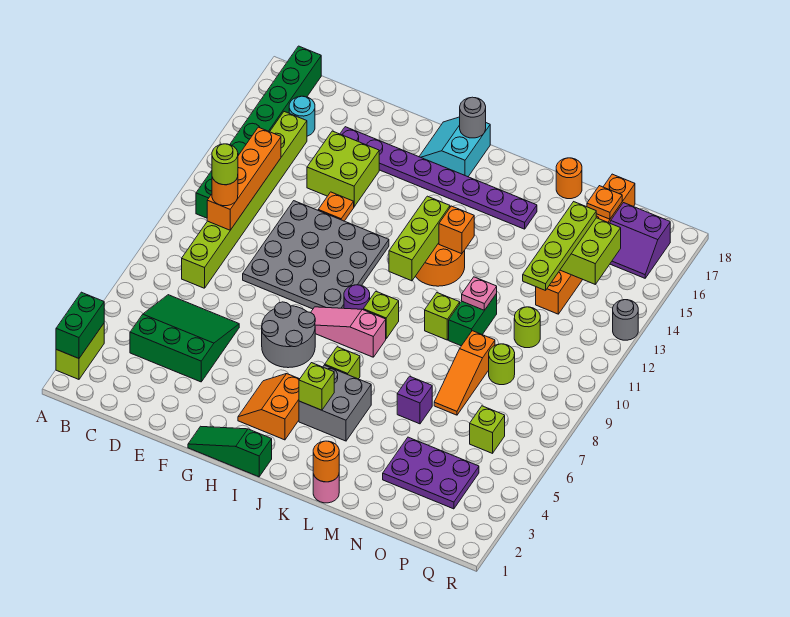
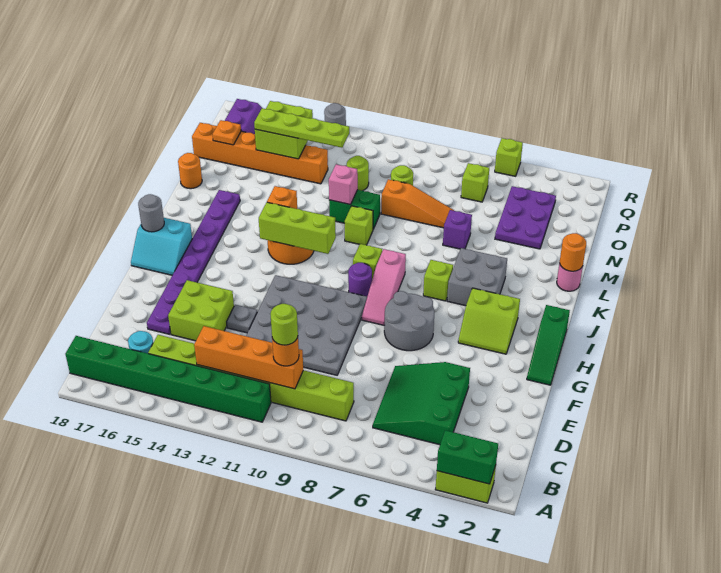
orange plate F13 level 1 -> grey plate F13 level 1
orange slope H3:I4 level 1 top I -> lime slope H3:I4 level 1 top I
lime brick J4 level 2 -> lime brick R5 level 1
pink plate M11 level 2 -> pink brick M11 level 2

